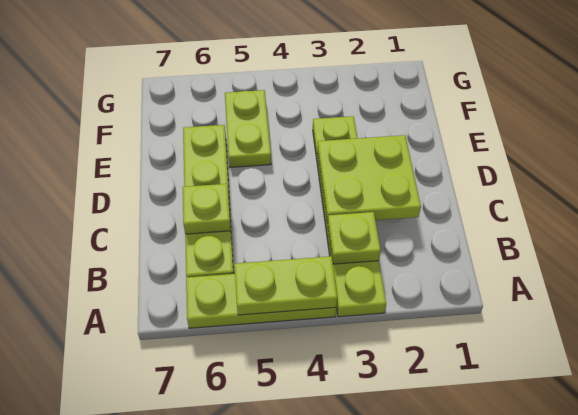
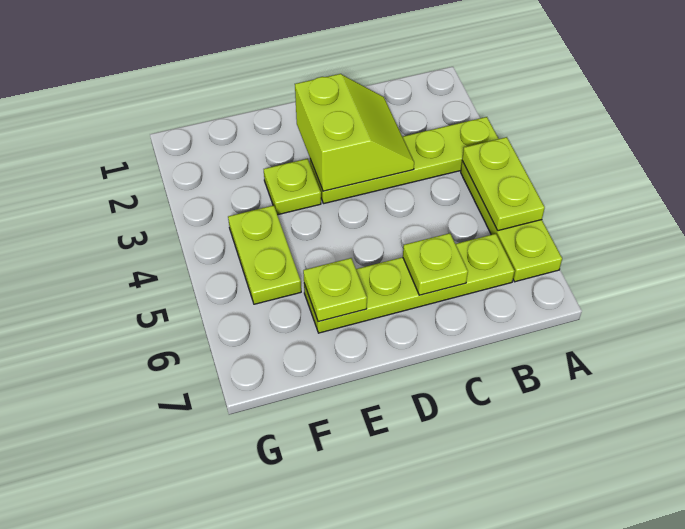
lime plate B3 level 2 -> lime plate E6 level 2
lime plate C2:D3 level 2 -> lime slope C2:D3 level 2 top D
lime plate E5:F5 level 1 -> lime plate F4:F5 level 1

